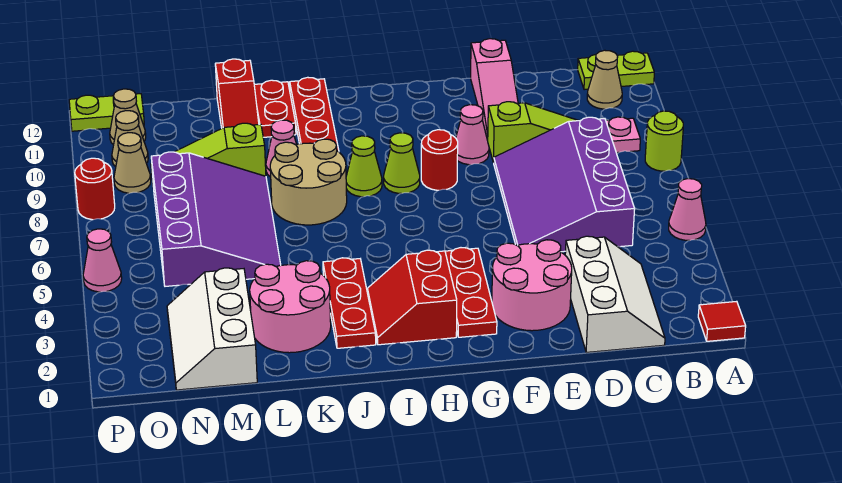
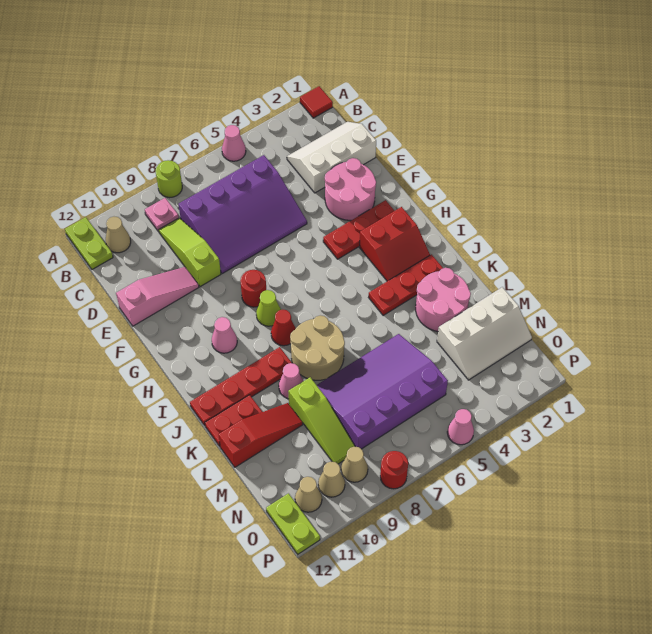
pink cone F9 level 1 -> pink cone H10 level 1
lime cone I8 level 1 -> red cone I8 level 1

